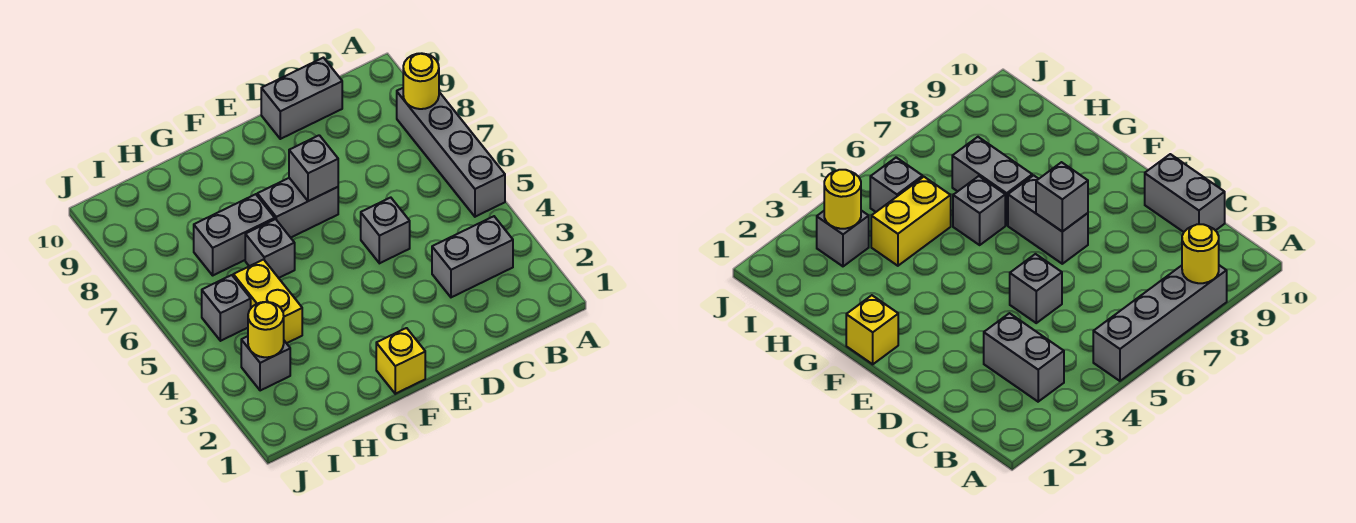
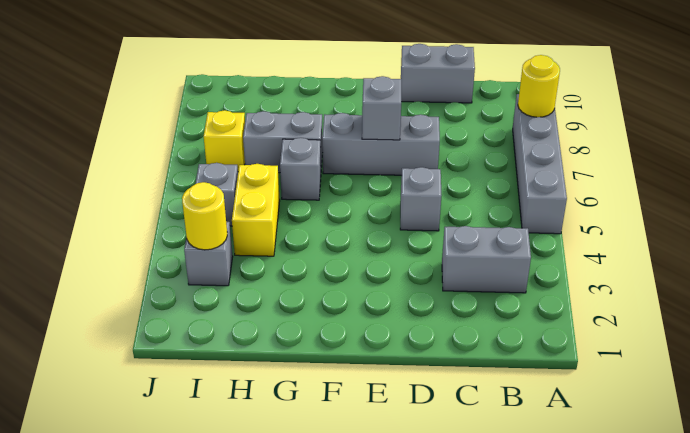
grey brick E7:F7 level 1 -> grey brick D7:F7 level 1
yellow brick F1 level 1 -> yellow brick I7 level 1

